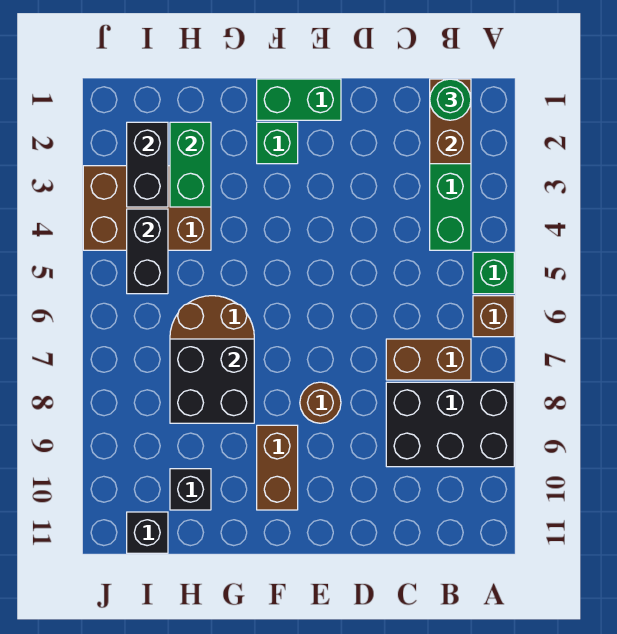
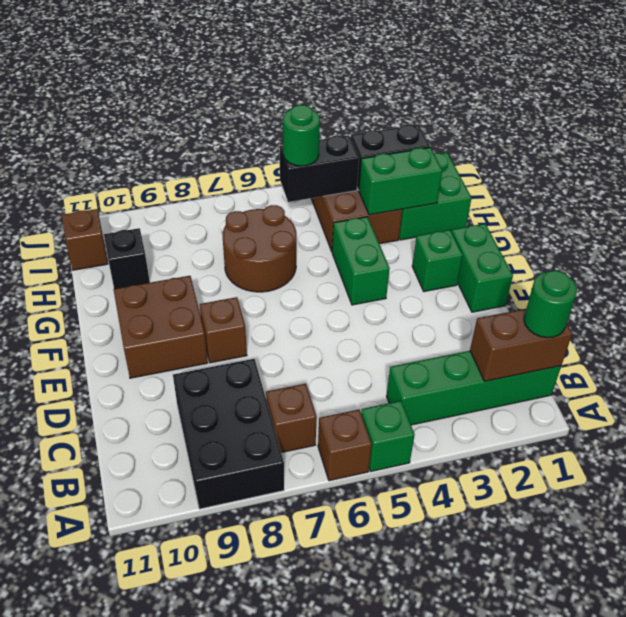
brown brick B7:C7 level 1 -> brown brick B7 level 1
brown round brick E8 level 1 -> brown brick E8 level 1
none -> green brick F4:G4 level 1
brown brick F9:F10 level 1 -> brown brick E9:F10 level 1
black brick G7:H8 level 2 -> none
none -> green brick H1:I2 level 1
none -> green round brick I5 level 3
black brick I11 level 1 -> brown brick I11 level 1

